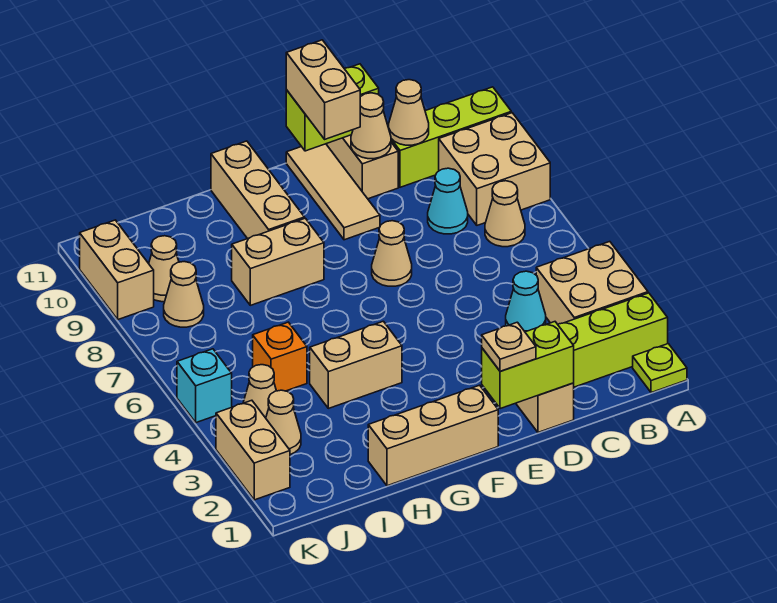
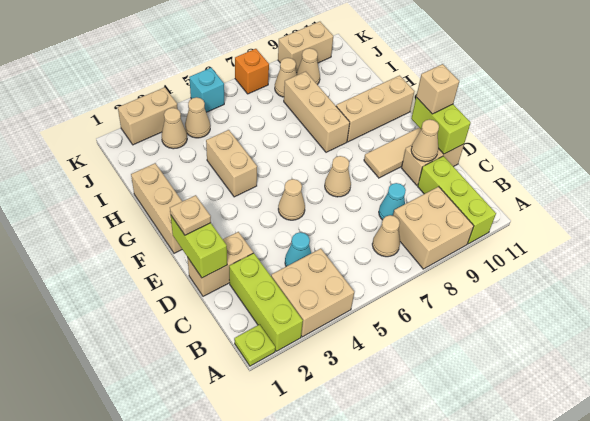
tan cone C10 level 2 -> tan cone E5 level 1
tan brick E10:E11 level 3 -> tan brick E11 level 3
tan brick G8:H8 level 1 -> tan brick G8:I8 level 1
orange brick I5 level 1 -> orange brick K7 level 1

